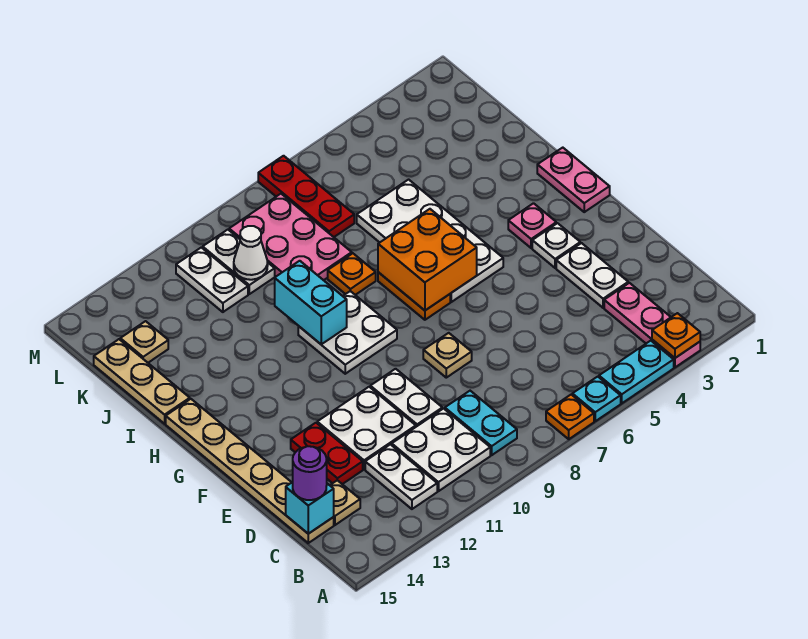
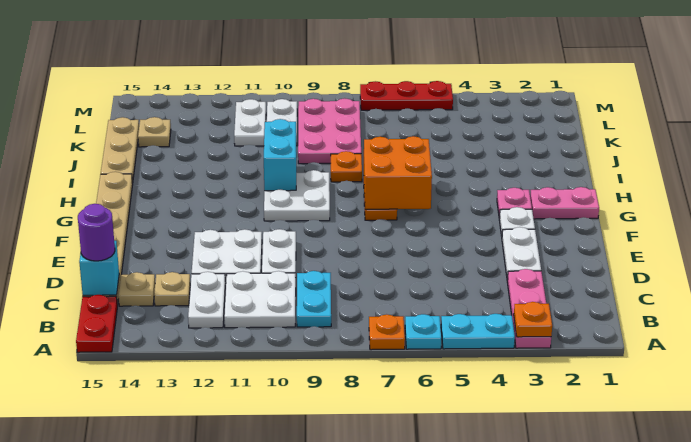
red plate D13:E13 level 1 -> red plate A15:B15 level 1
tan plate E8 level 1 -> tan plate C13 level 1
pink plate G1:H1 level 1 -> pink plate G1:G2 level 1
white plate G5:J6 level 1 -> none
red plate K7:M7 level 1 -> red plate M5:M7 level 1
white cone K10 level 2 -> none

